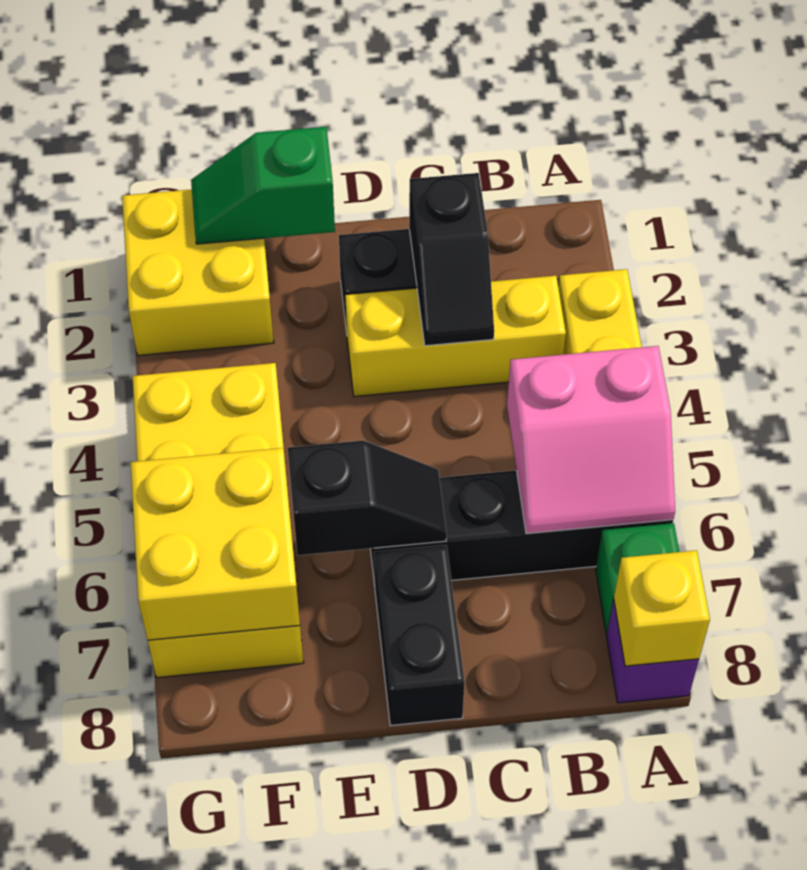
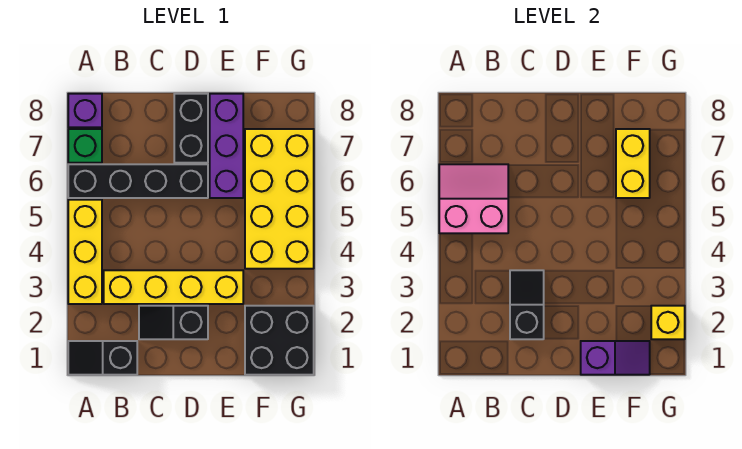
yellow brick A8 level 2 -> yellow brick G2 level 2
yellow brick B3:D3 level 1 -> yellow brick B3:E3 level 1
black slope D6:E6 level 2 top E -> black slope A1:B1 level 1 top B
green slope E1:F1 level 2 top E -> purple slope E1:F1 level 2 top E
none -> purple brick E6:E8 level 1
yellow brick F1:G2 level 1 -> black brick F1:G2 level 1
yellow brick F6:G7 level 2 -> yellow brick F6:F7 level 2

